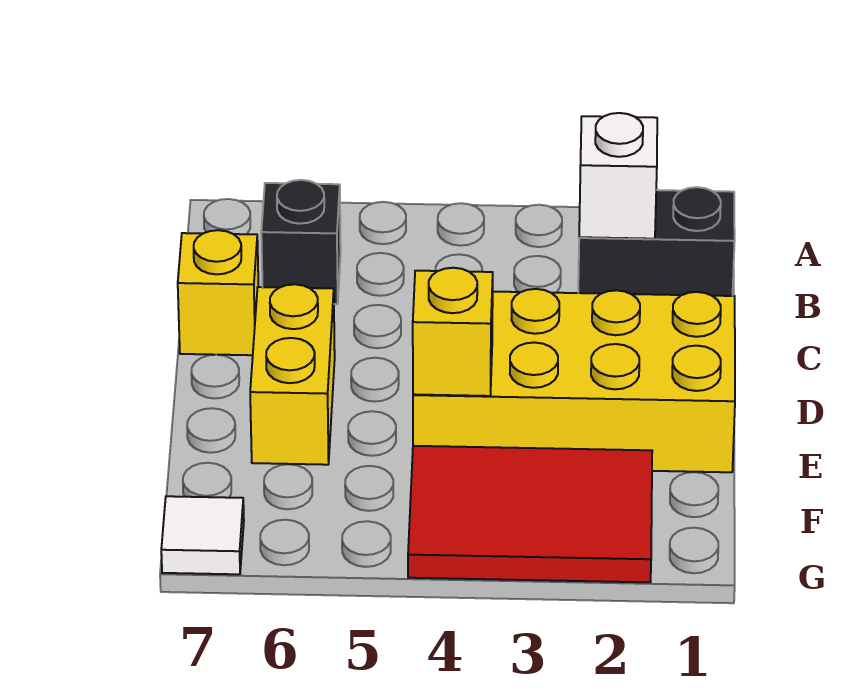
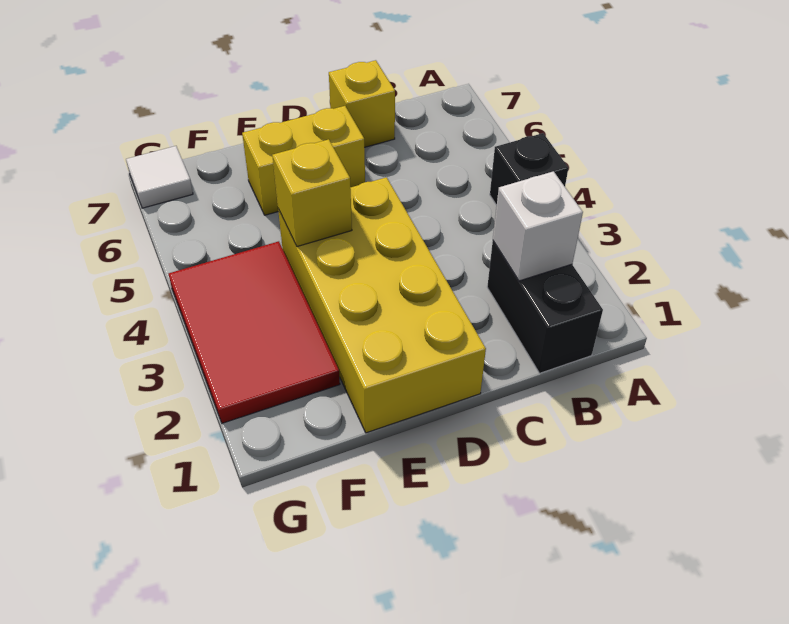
black brick B6 level 1 -> black brick A4 level 1

